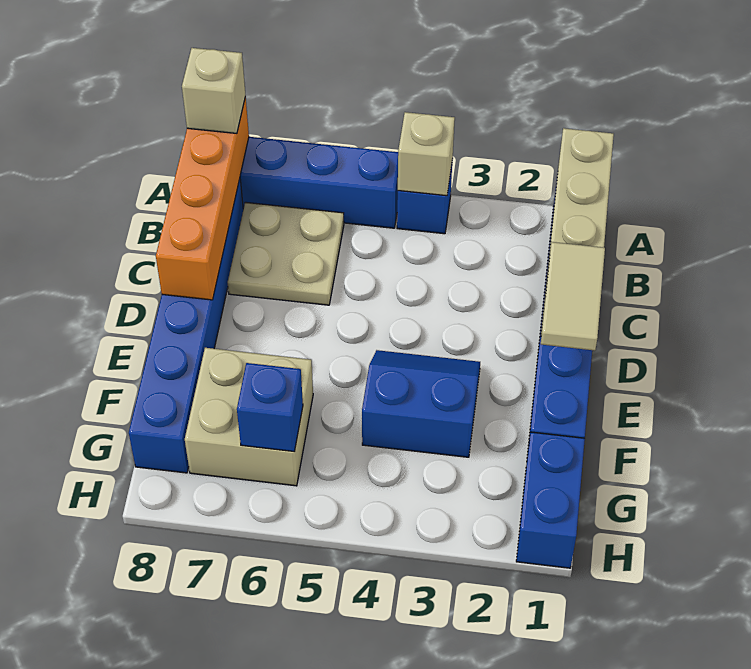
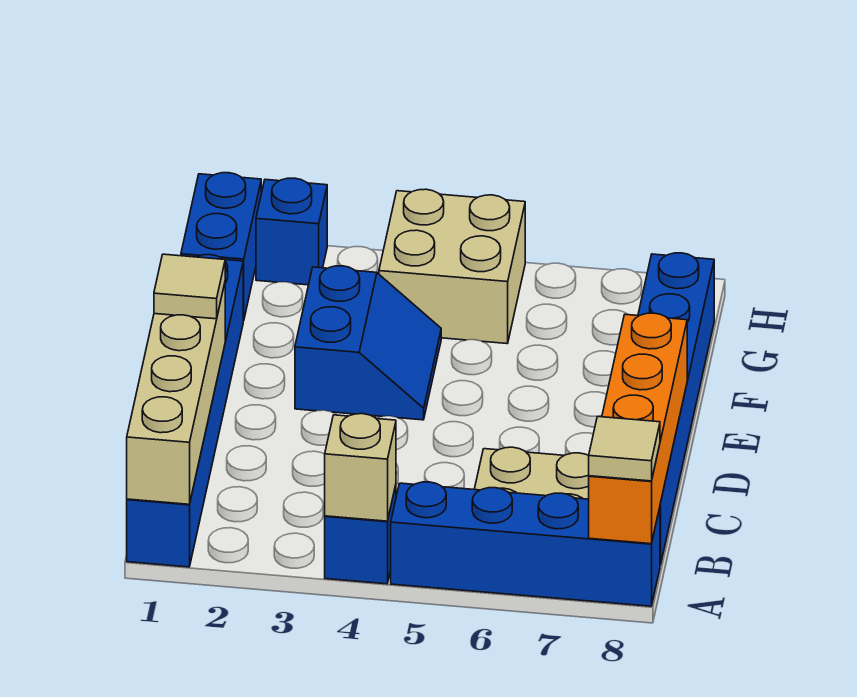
tan brick A8 level 3 -> tan tile A8 level 3
tan tile D1:E1 level 3 -> tan tile D1 level 3
blue slope E3:F4 level 1 top F -> blue slope E3:F4 level 1 top 3
tan brick F6:G7 level 1 -> tan brick G4:H5 level 1
blue brick G6 level 2 -> blue brick H2 level 1

